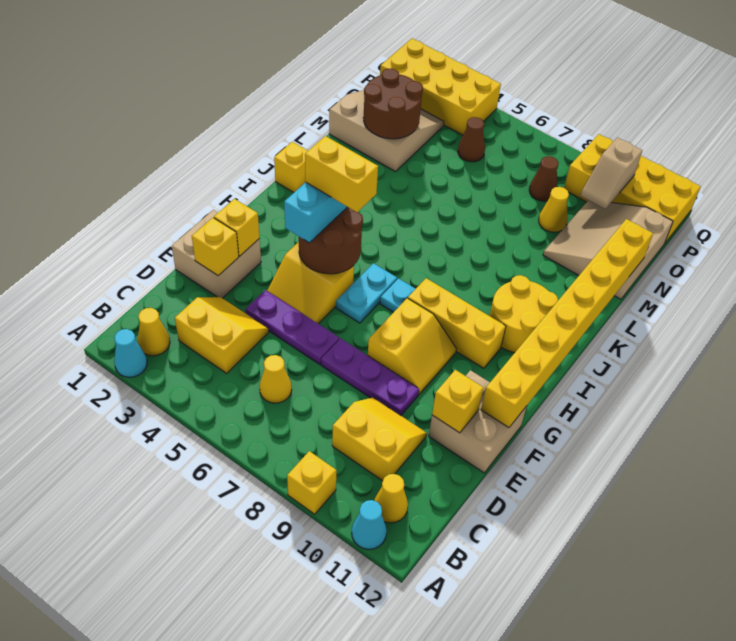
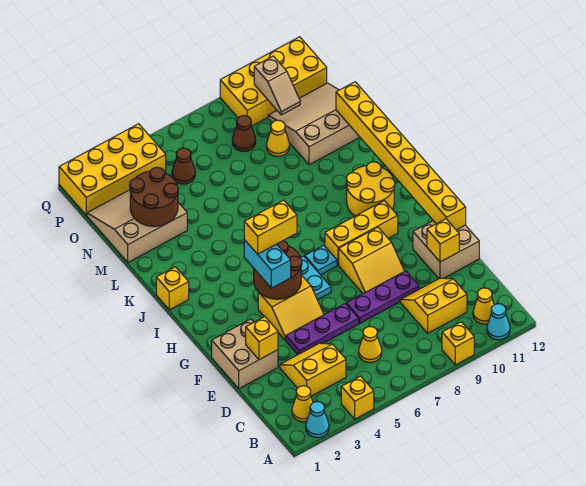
yellow brick F2 level 2 -> yellow brick A4 level 1
yellow slope F8:G9 level 1 top 8 -> yellow slope F8:G9 level 1 top G
tan slope M10:O12 level 1 top 12 -> tan slope M10:O12 level 1 top M

